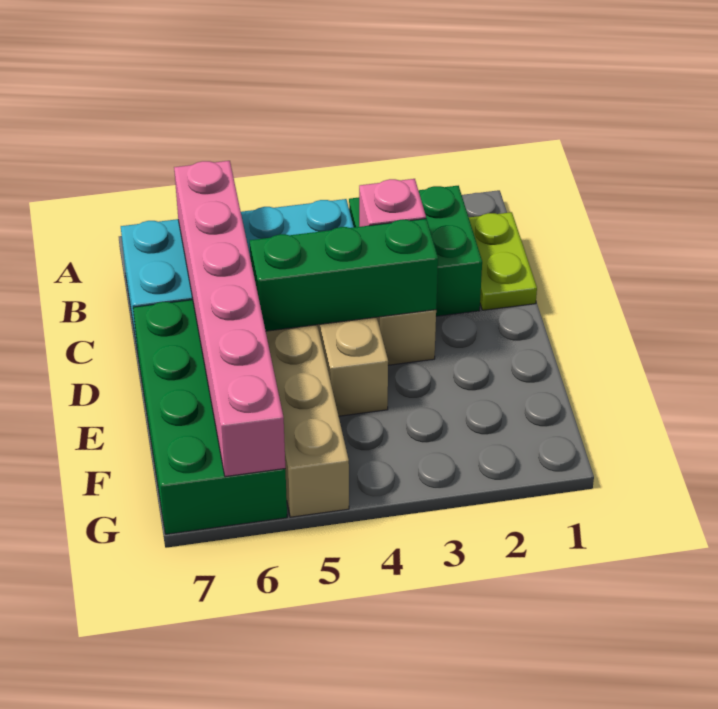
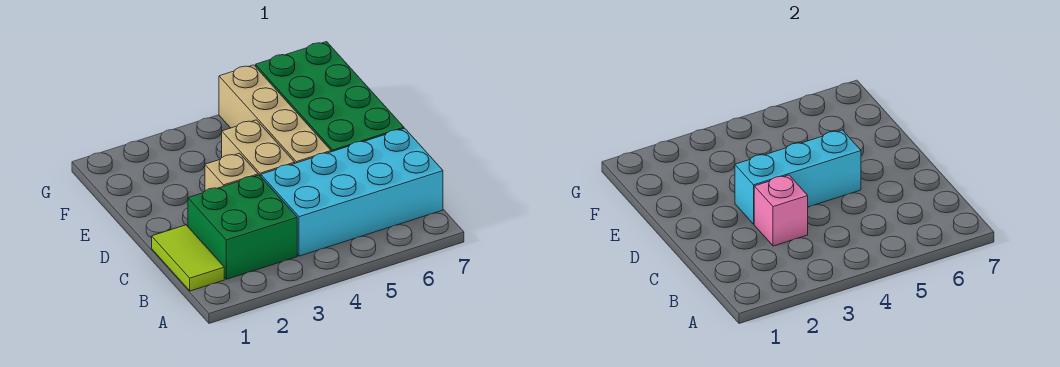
lime plate B1:C1 level 1 -> lime tile B1:C1 level 1
pink brick B6:G6 level 2 -> none
green brick D3:D5 level 2 -> cyan brick D3:D5 level 2

